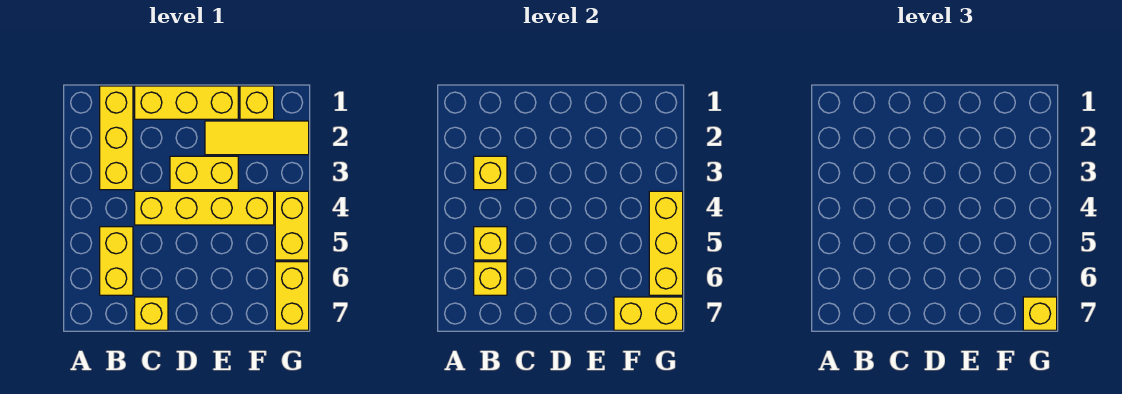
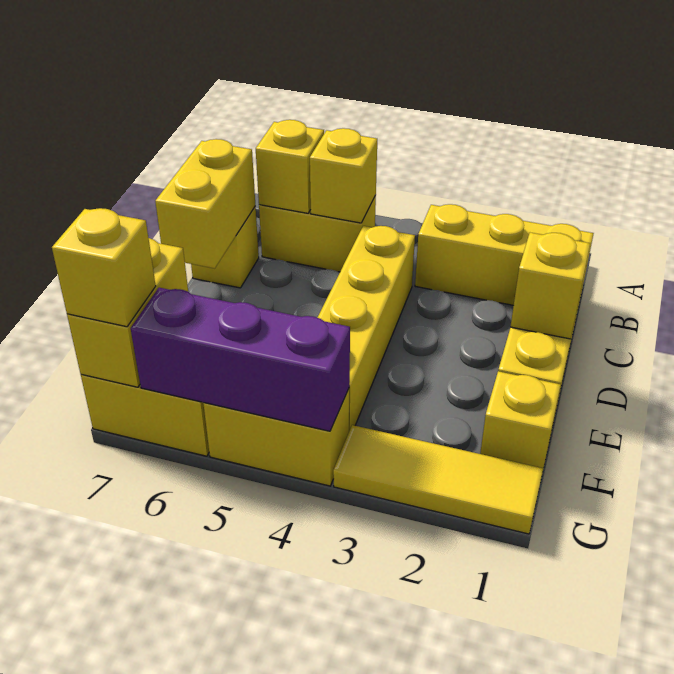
yellow brick B3 level 2 -> yellow brick D1 level 2
yellow brick D3:E3 level 1 -> yellow brick C7:D7 level 2
yellow tile E2:G2 level 1 -> yellow tile G1:G3 level 1
yellow brick G4:G6 level 2 -> purple brick G4:G6 level 2

